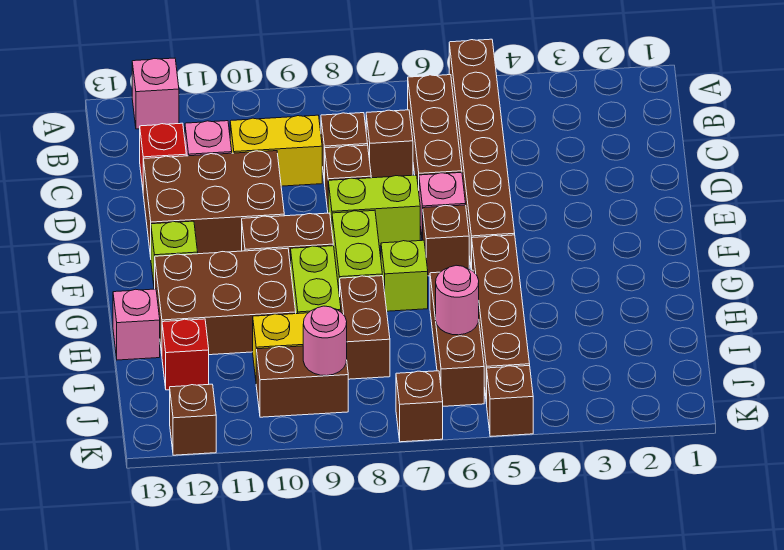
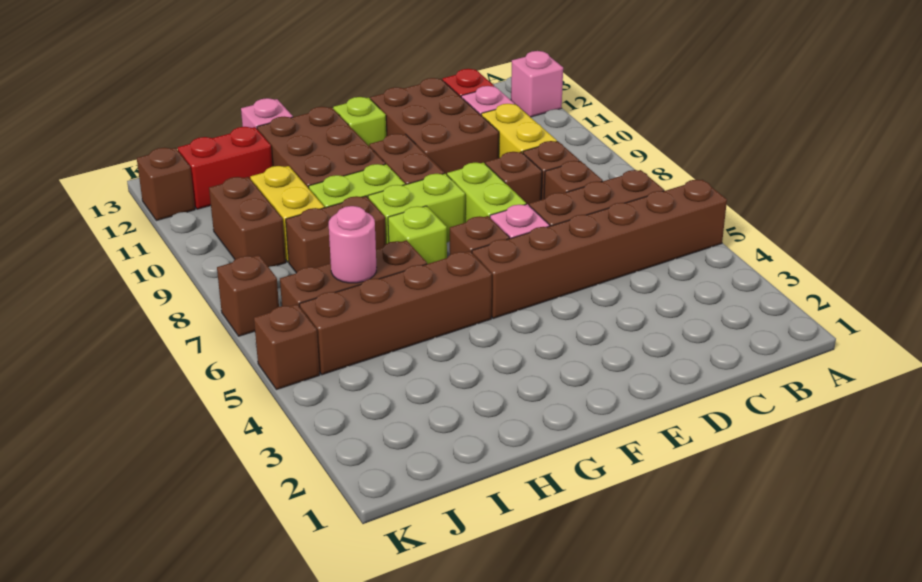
red brick I12 level 1 -> red brick I12:J12 level 1
pink round brick J9 level 2 -> none

